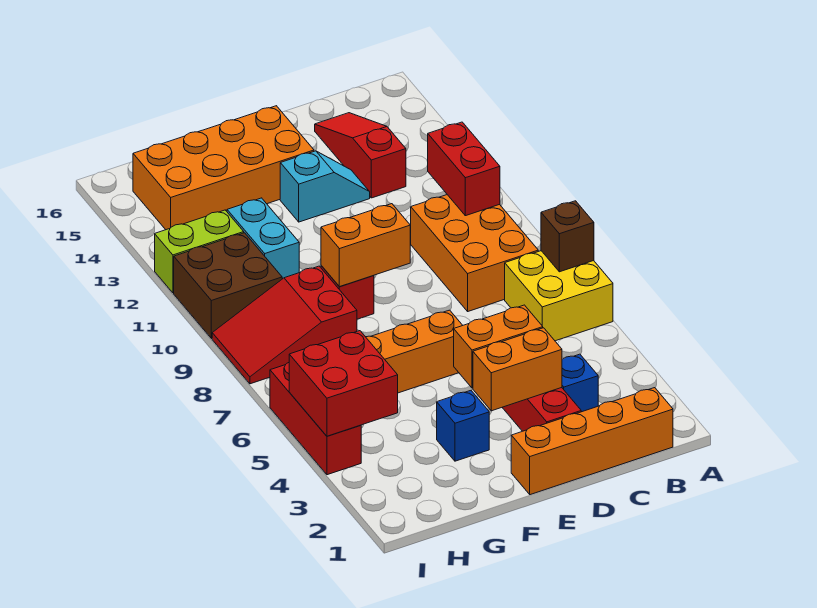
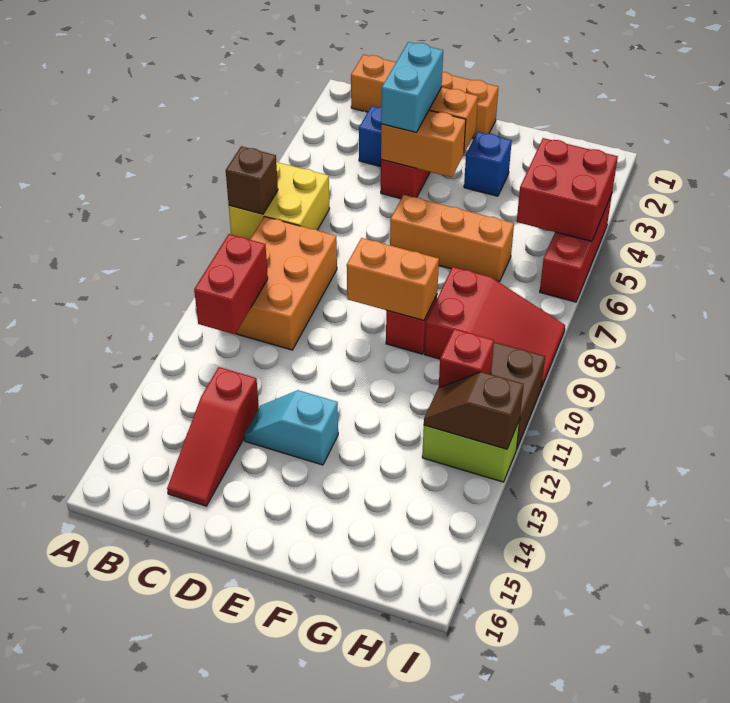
orange brick E14:H15 level 1 -> none
cyan brick G11:G12 level 1 -> cyan brick D3:D4 level 3
none -> red brick H11 level 2
none -> brown slope H12:I12 level 2 top I

